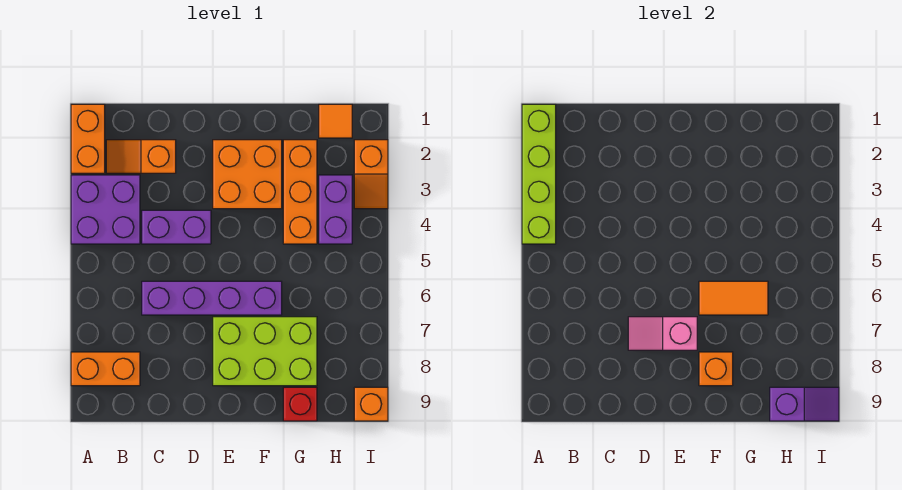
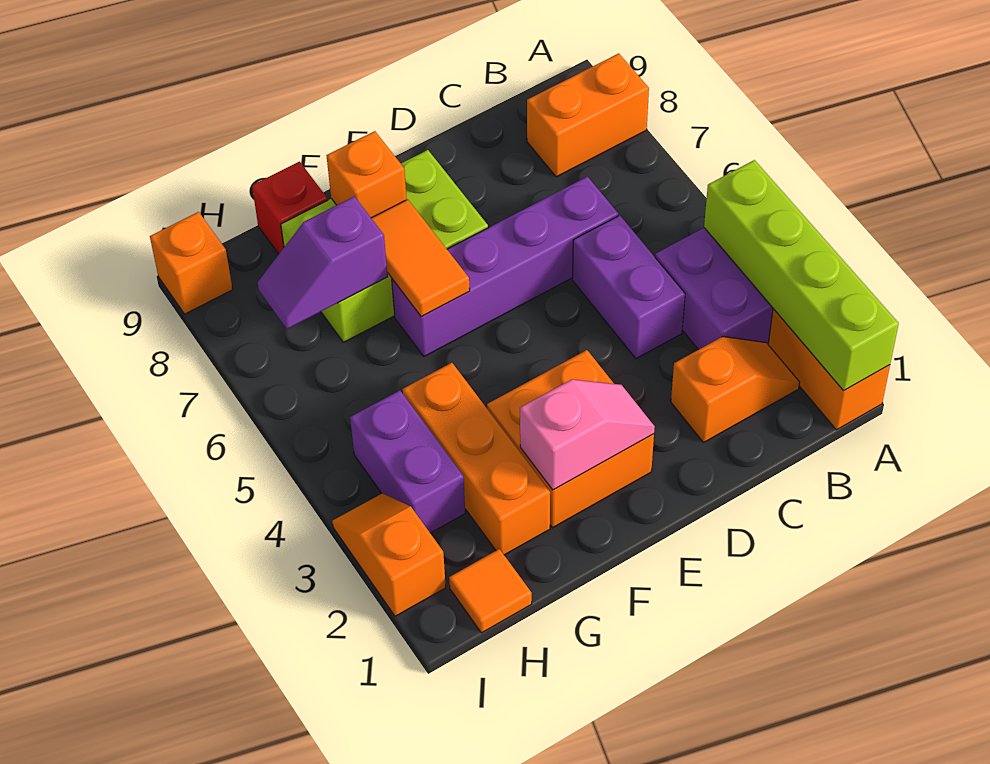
purple brick C4:D4 level 1 -> purple brick C4:C5 level 1
pink slope D7:E7 level 2 top E -> pink slope E2:F2 level 2 top F
orange tile F6:G6 level 2 -> orange tile F6:F7 level 2
purple slope H9:I9 level 2 top H -> purple slope G7:H7 level 2 top G

